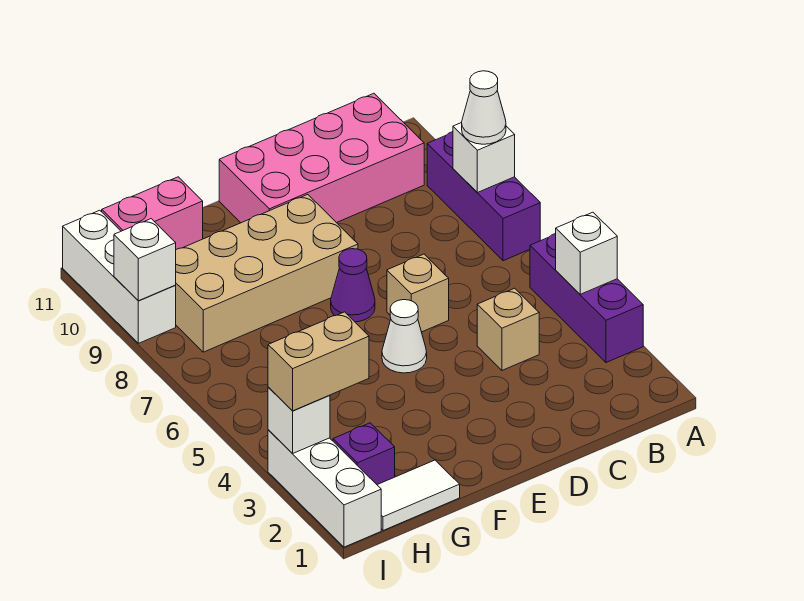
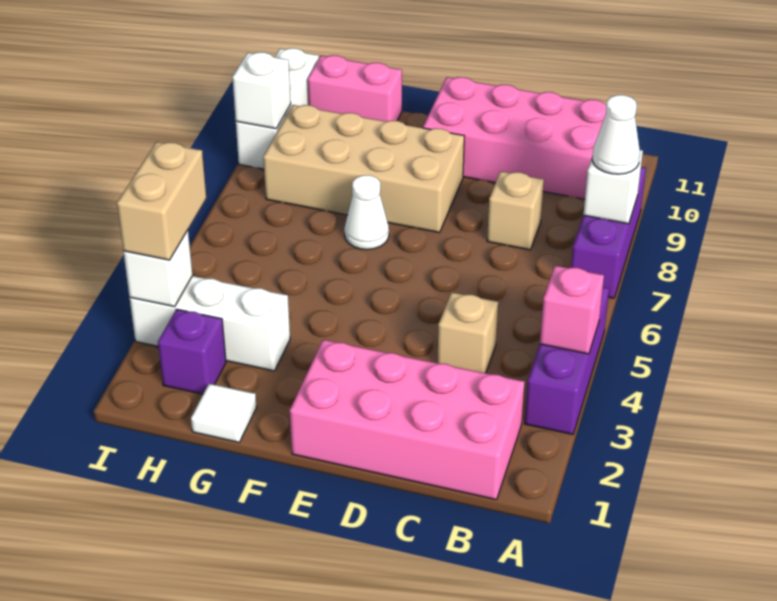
white brick A4 level 2 -> pink brick A4 level 2
none -> pink brick B1:E2 level 1
tan brick D6 level 1 -> tan brick C8 level 1
white cone E5 level 1 -> white cone F7 level 1
purple cone E7 level 1 -> none
white tile G1:H1 level 1 -> white tile G1 level 1
tan brick H3:I3 level 3 -> tan brick I3:I4 level 3
white brick I1:I3 level 1 -> white brick G3:I3 level 1

